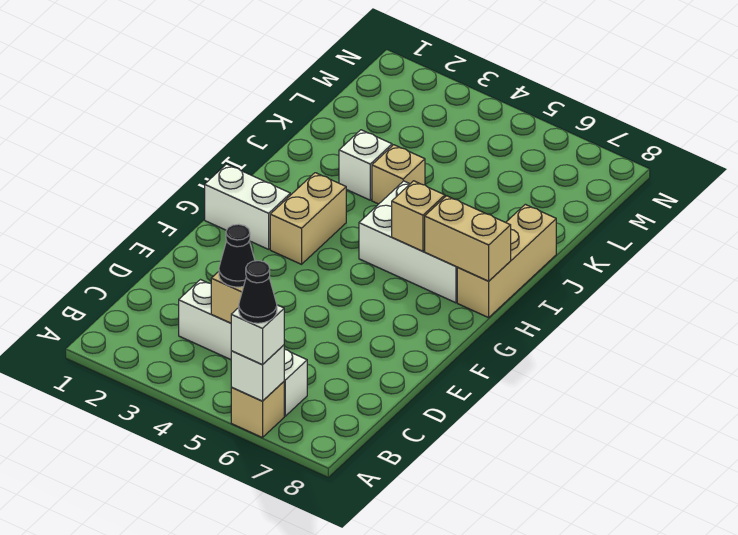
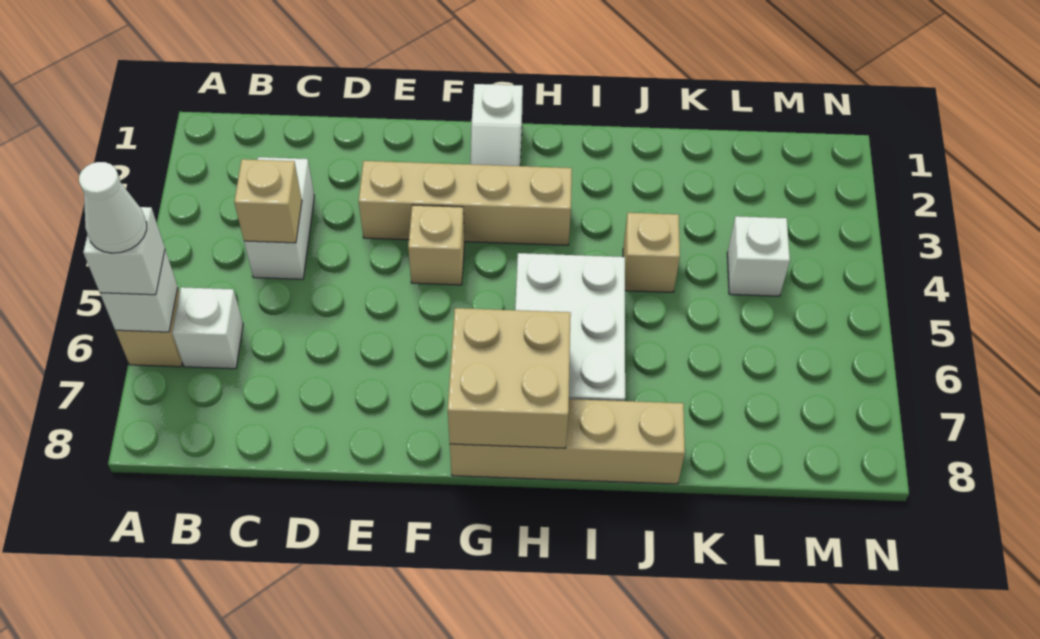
black cone A6 level 4 -> white cone A6 level 4
black cone C4 level 3 -> none
white brick G1:G2 level 1 -> white slope G1:G2 level 1 top 1
tan brick G3:H3 level 1 -> tan brick E3:H3 level 1
tan brick H6 level 2 -> tan brick F4 level 1
tan brick H7:H8 level 2 -> tan brick G7:H8 level 2
tan brick H8:J8 level 1 -> tan brick G8:J8 level 1
white brick J3 level 1 -> white brick L4 level 1

